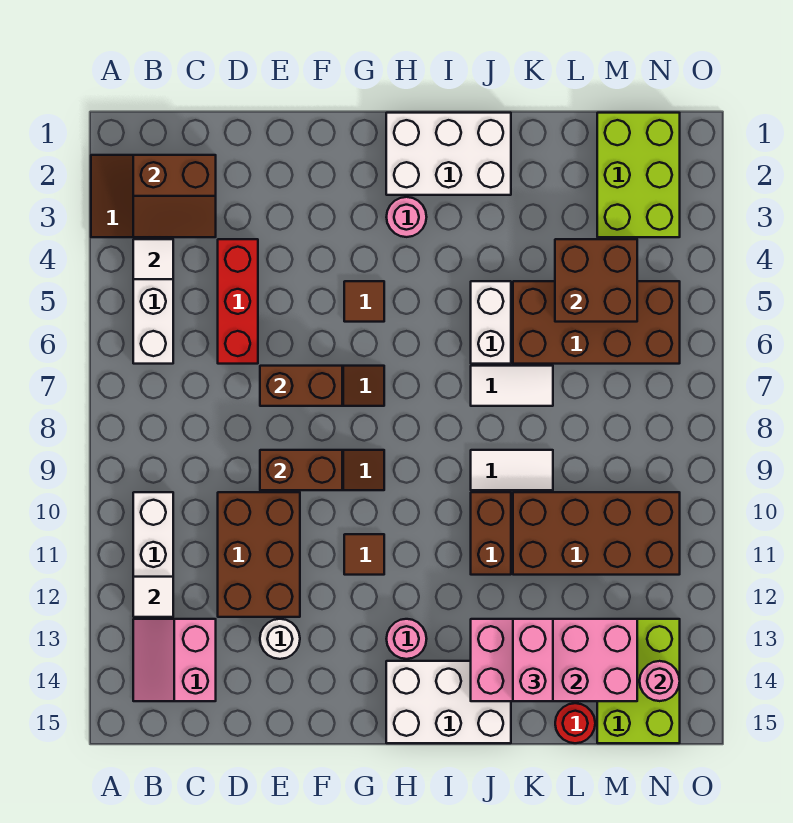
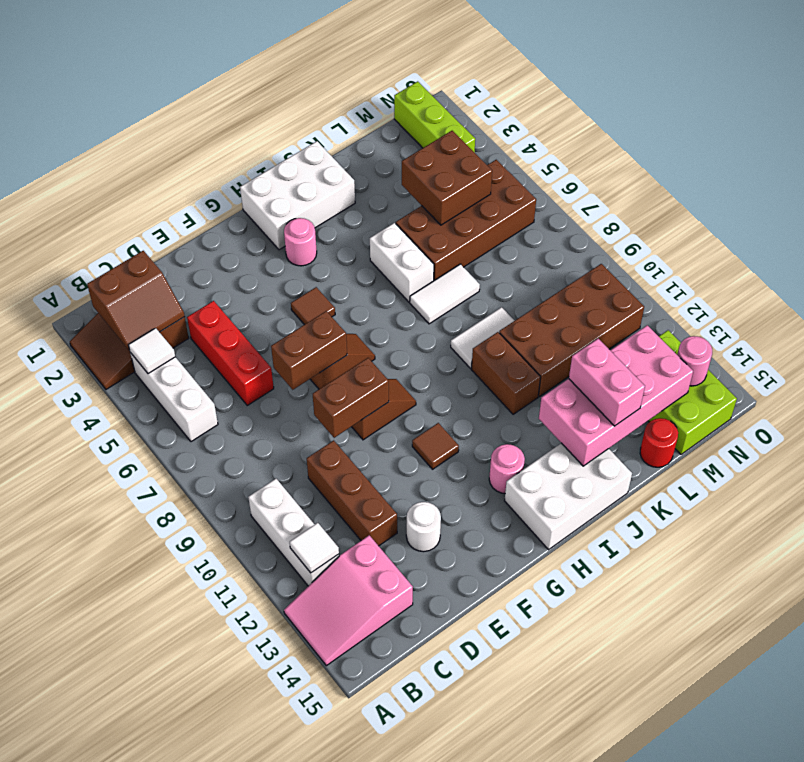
pink slope B13:C14 level 1 top C -> pink slope A13:C14 level 1 top C
brown brick D10:E12 level 1 -> brown brick D10:D12 level 1
lime brick M1:N3 level 1 -> lime brick N1:N3 level 1

